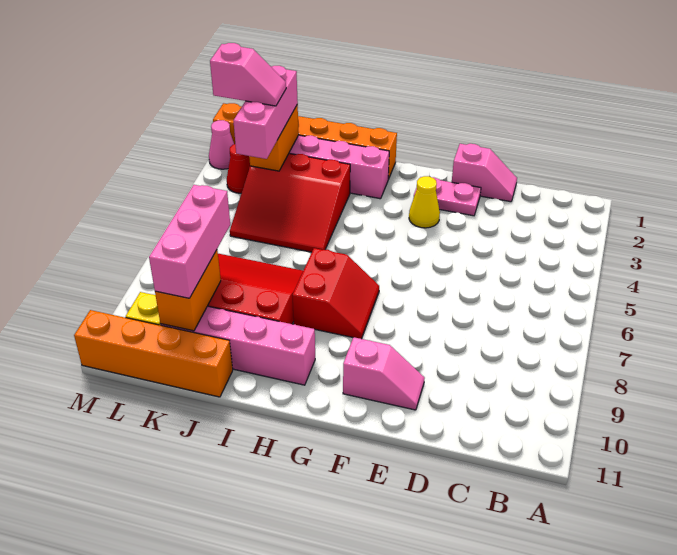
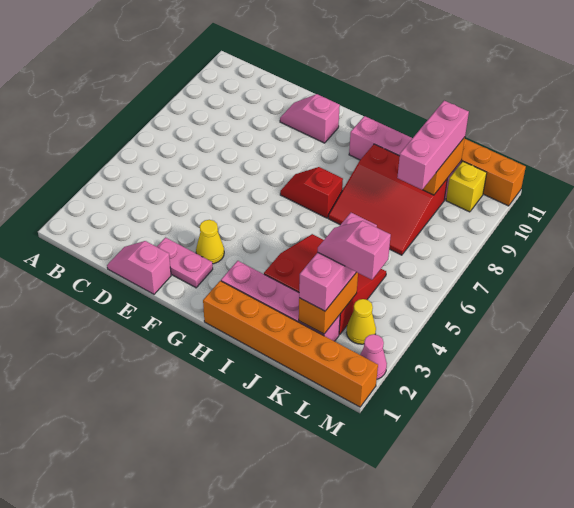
red slope G7:H8 level 1 top H -> red slope G7:H7 level 1 top H
red cone L3 level 1 -> yellow cone L3 level 1

